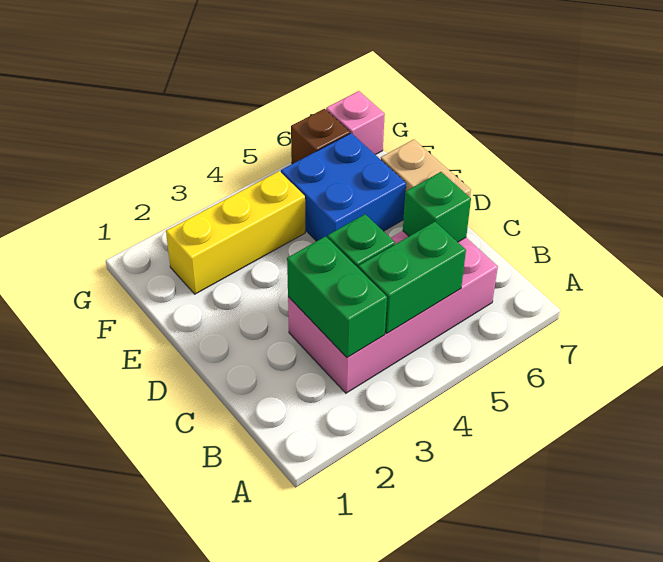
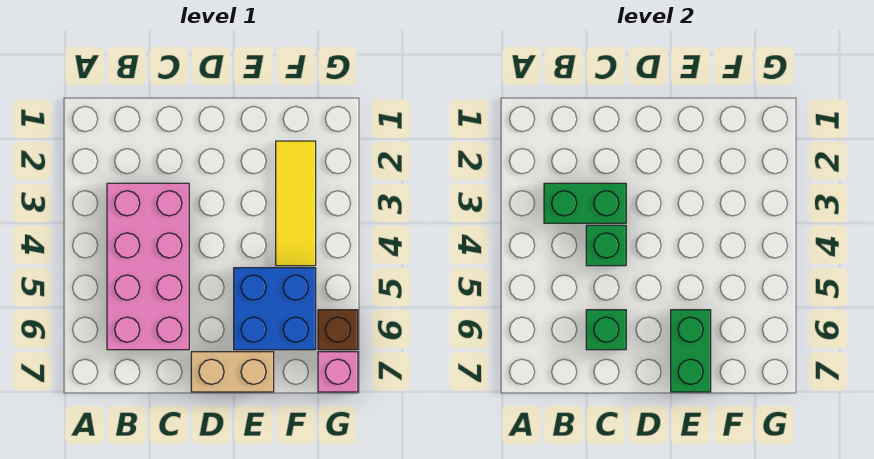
green brick B4:B5 level 2 -> green brick E6:E7 level 2
yellow brick F2:F4 level 1 -> yellow tile F2:F4 level 1

